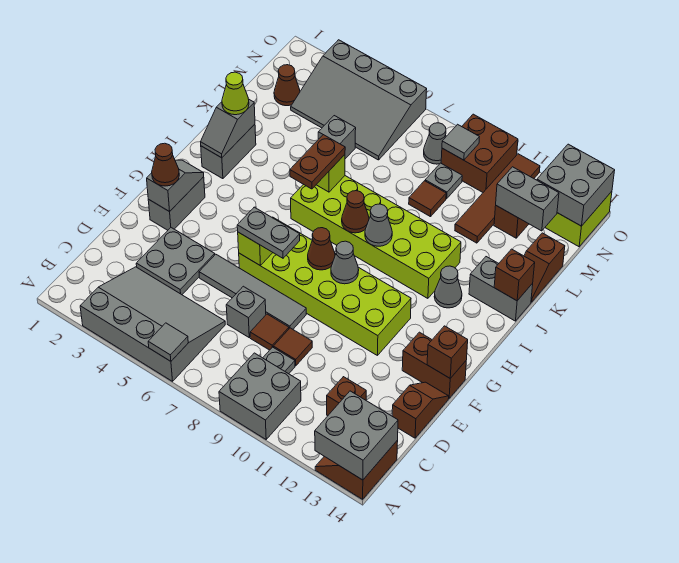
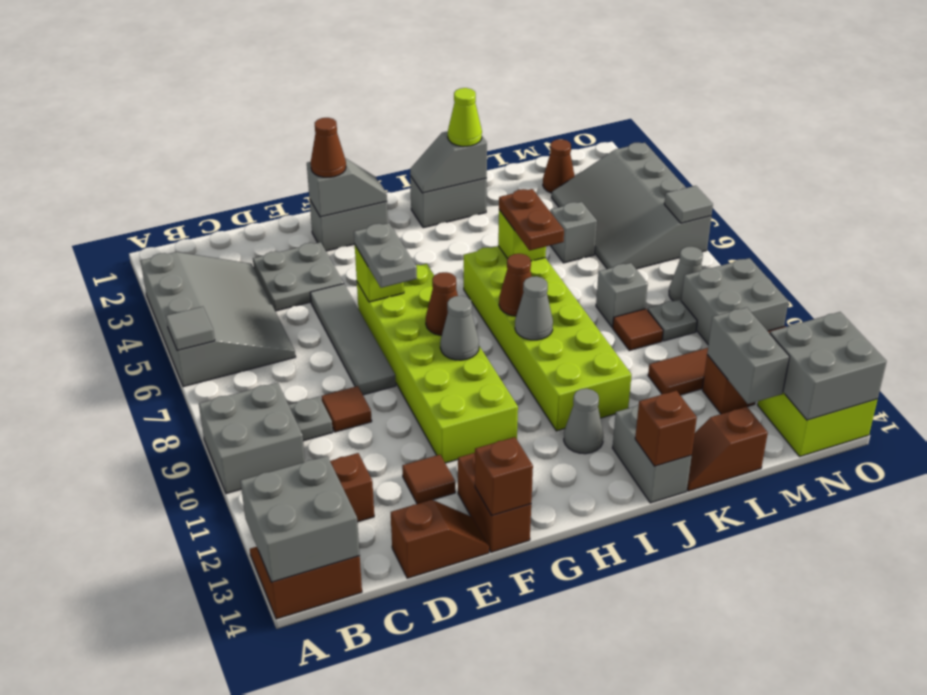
grey brick D7 level 1 -> grey brick L8 level 1
brown tile D8 level 1 -> brown tile E12 level 1
brown plate I6:J6 level 3 -> brown plate J6:J7 level 3
brown brick N9:O10 level 1 -> grey brick N9:O10 level 1
grey tile N9 level 2 -> grey tile O6 level 2

